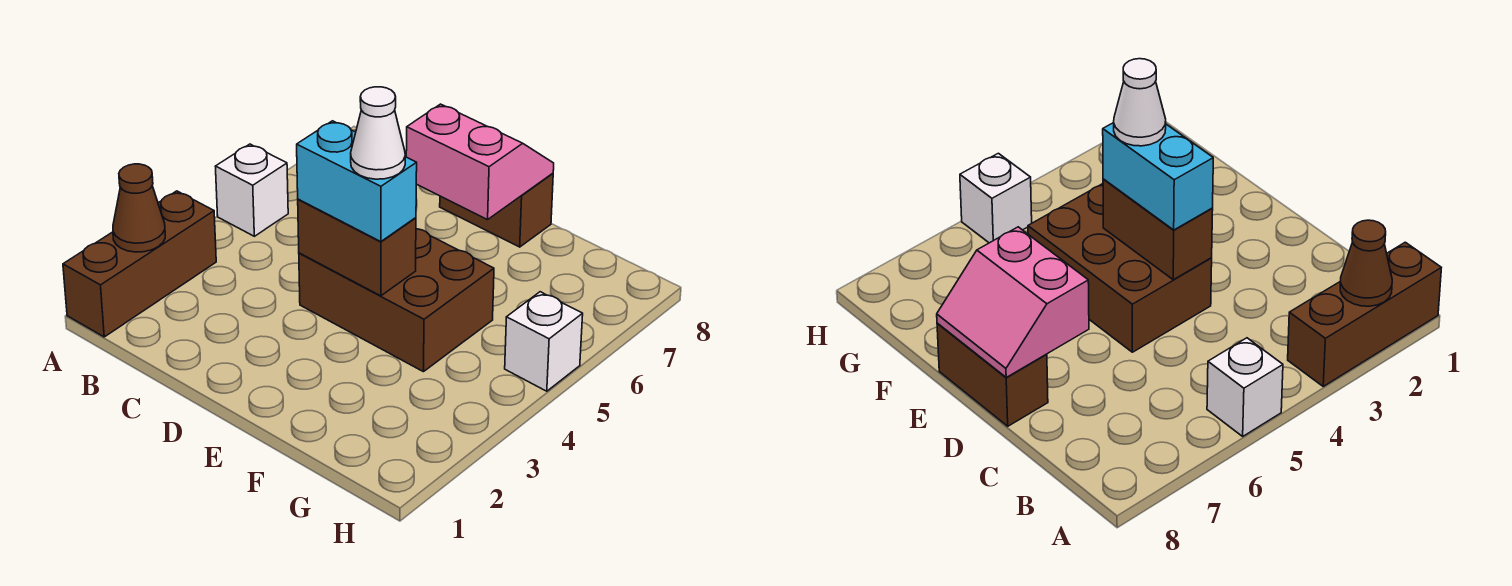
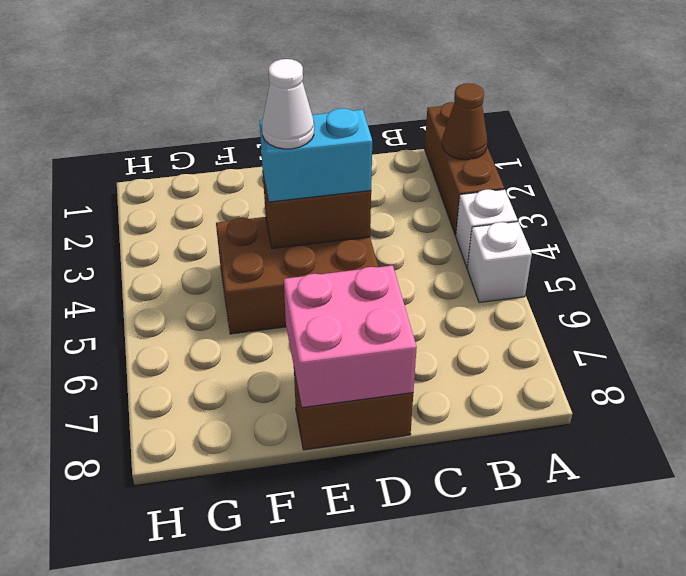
pink slope D7:E8 level 2 top 7 -> pink brick D7:E8 level 2
white brick H5 level 1 -> white brick A4 level 1

